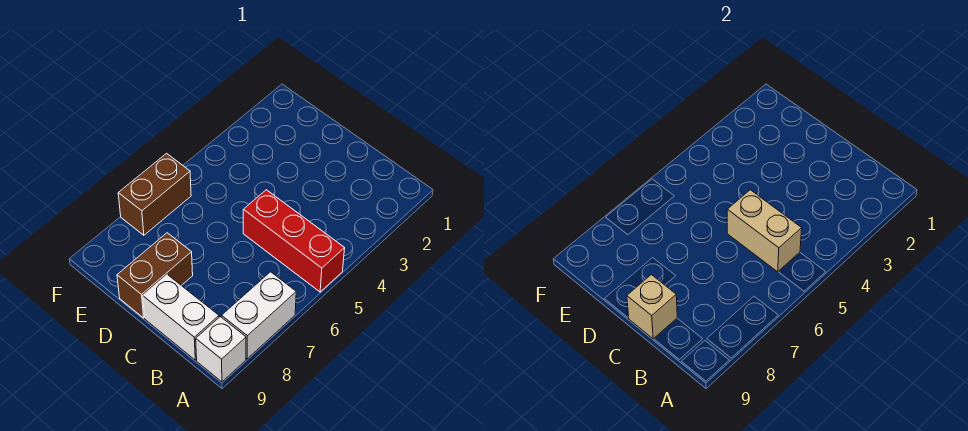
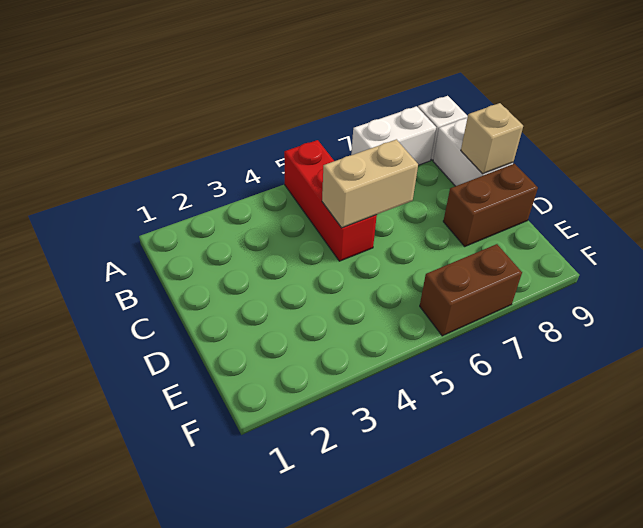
tan brick B5:C5 level 2 -> tan brick C5:C6 level 2

